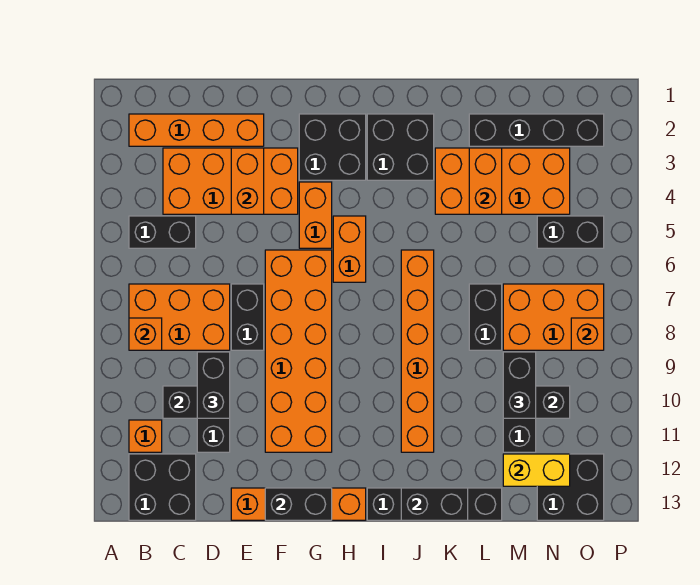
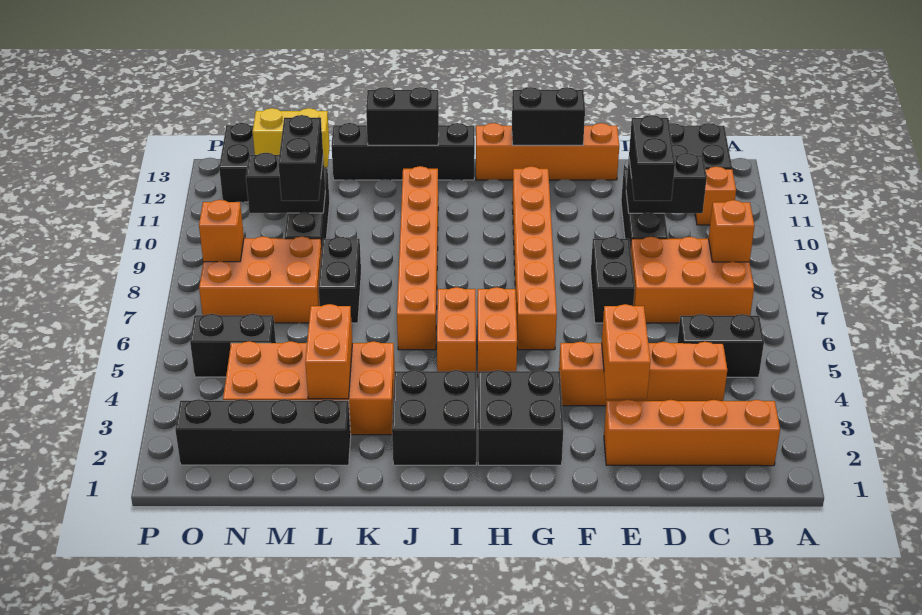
orange brick C3:F4 level 1 -> orange brick C4:F4 level 1
orange brick F6:G11 level 1 -> orange brick G6:G11 level 1
orange brick G4:G5 level 1 -> orange brick I5:I6 level 1

